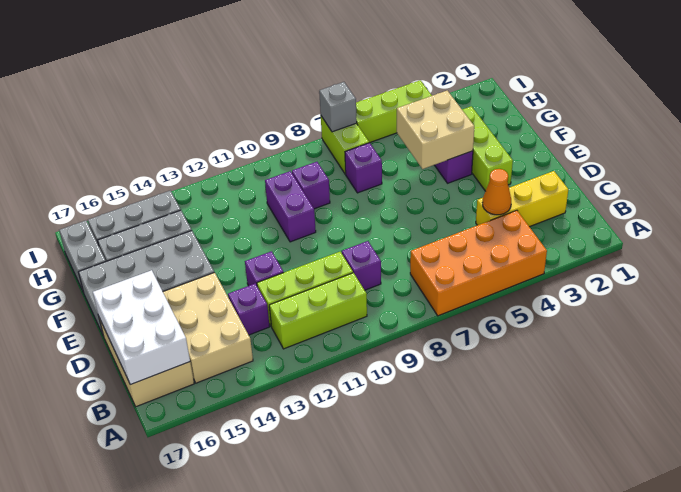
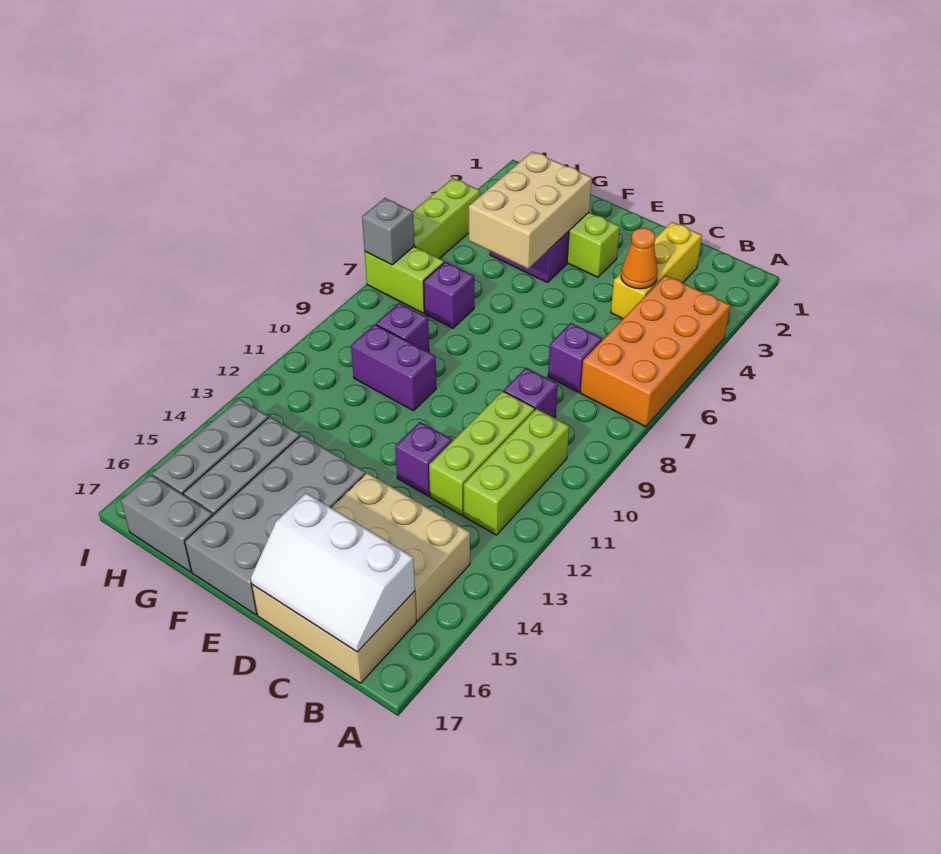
white brick B16:D17 level 2 -> white slope B16:D17 level 2 top 16
purple brick C13 level 1 -> purple brick C7 level 1
tan brick F4:G5 level 2 -> tan brick F3:G5 level 2

